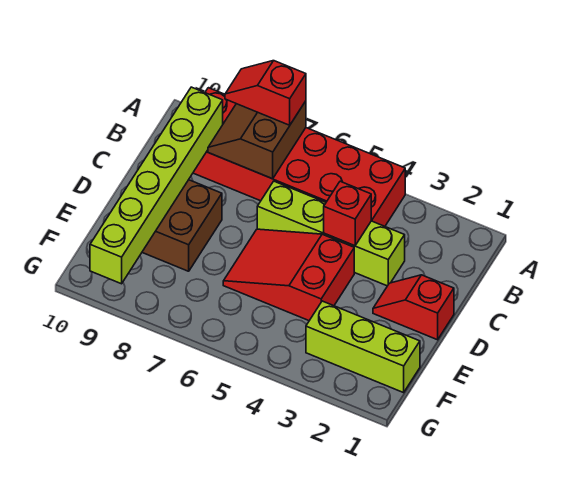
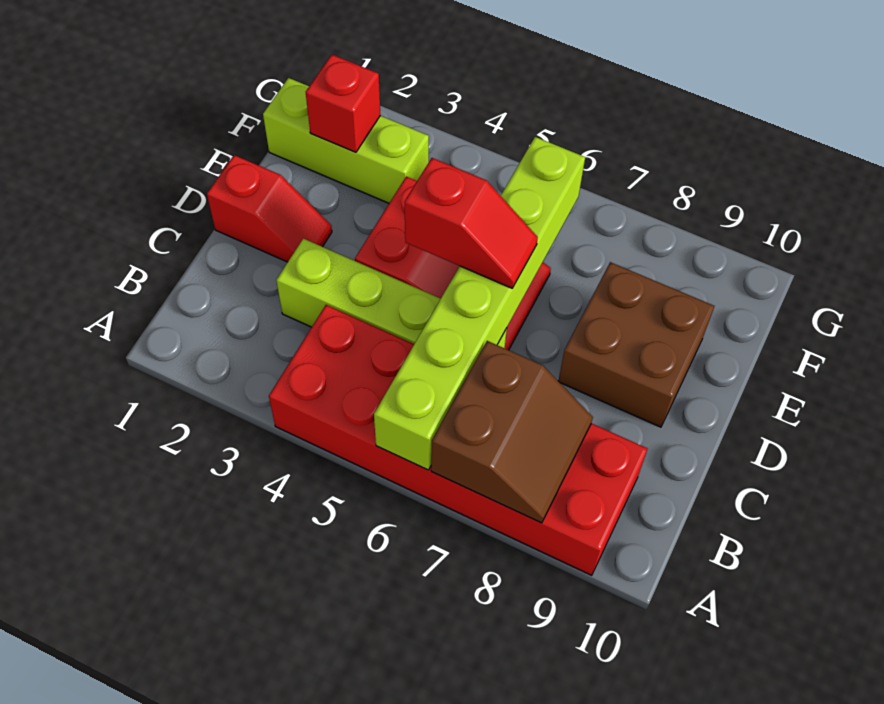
red slope A7:A8 level 3 top 7 -> red slope D5:D6 level 3 top 5
lime brick B9:G9 level 2 -> lime brick A6:F6 level 2
red brick C4 level 2 -> red brick F2 level 2

